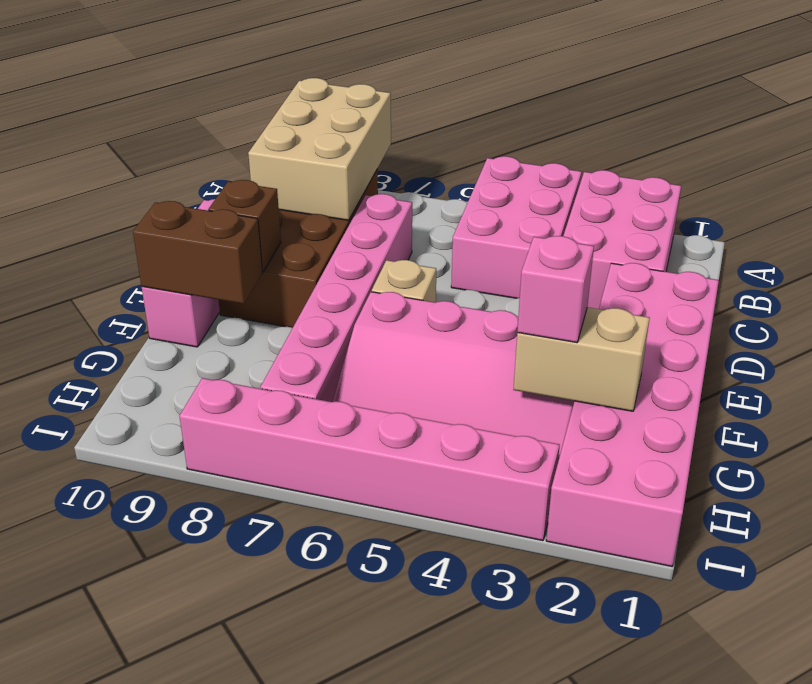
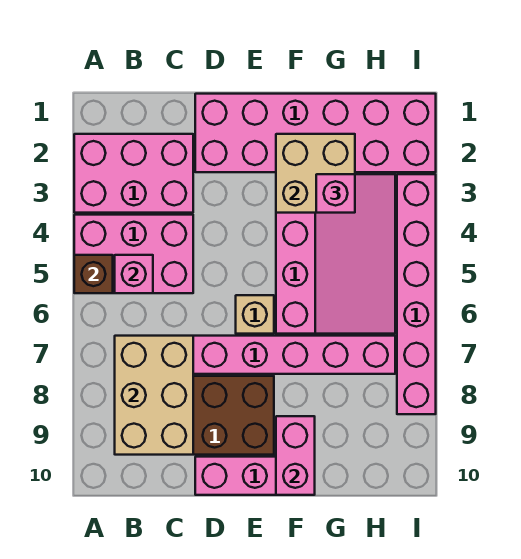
tan brick A8:C9 level 2 -> tan brick B7:C9 level 2
none -> pink brick B5 level 2
brown brick E9 level 2 -> brown brick A5 level 2
brown brick F9:F10 level 2 -> pink brick F9:F10 level 2
tan brick G2:G3 level 2 -> tan brick F2:G3 level 2

